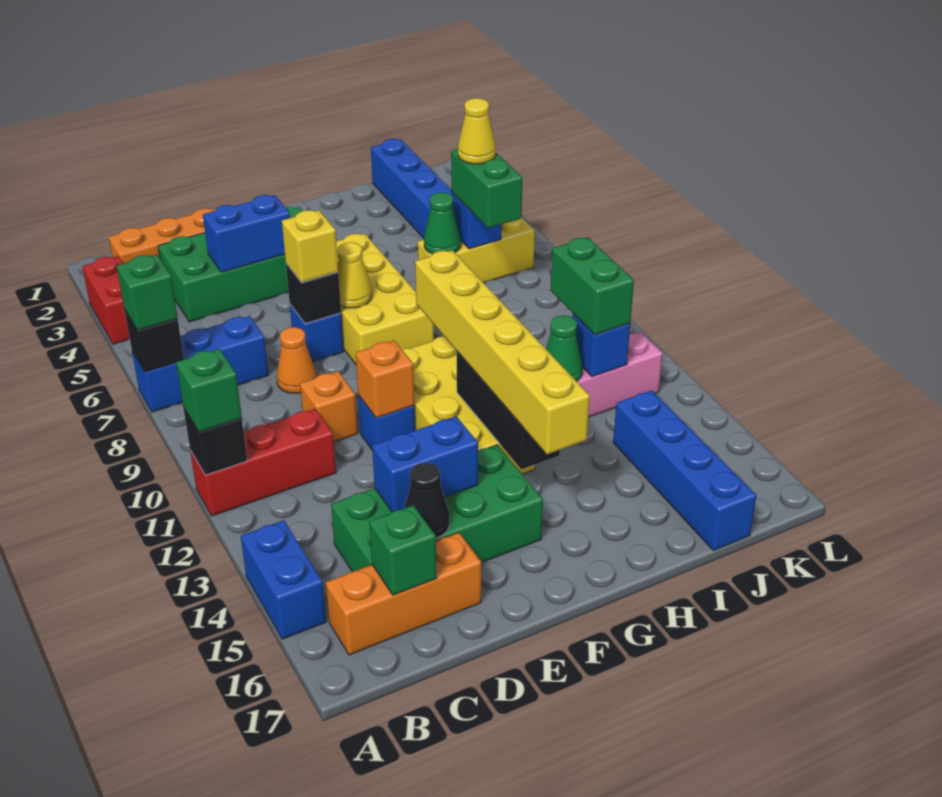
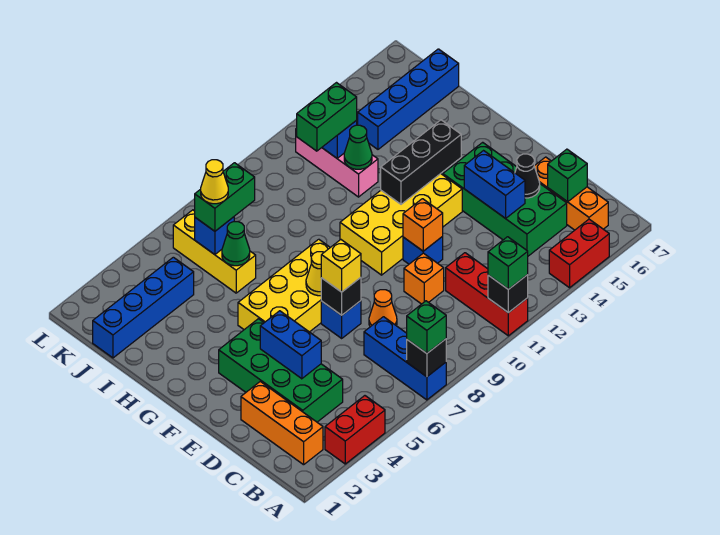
blue brick A14:A15 level 1 -> red brick A14:A15 level 1
yellow brick G10:G15 level 3 -> none

